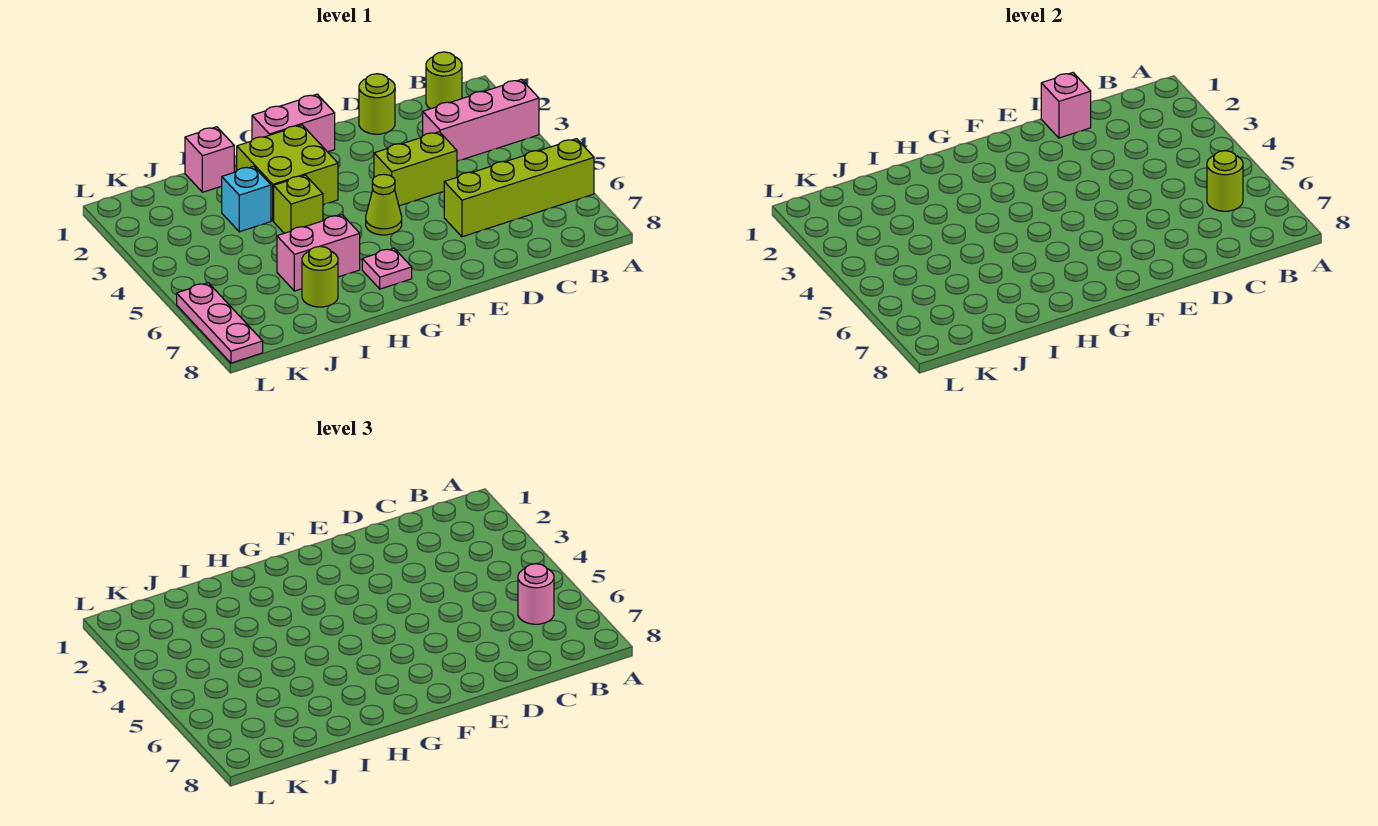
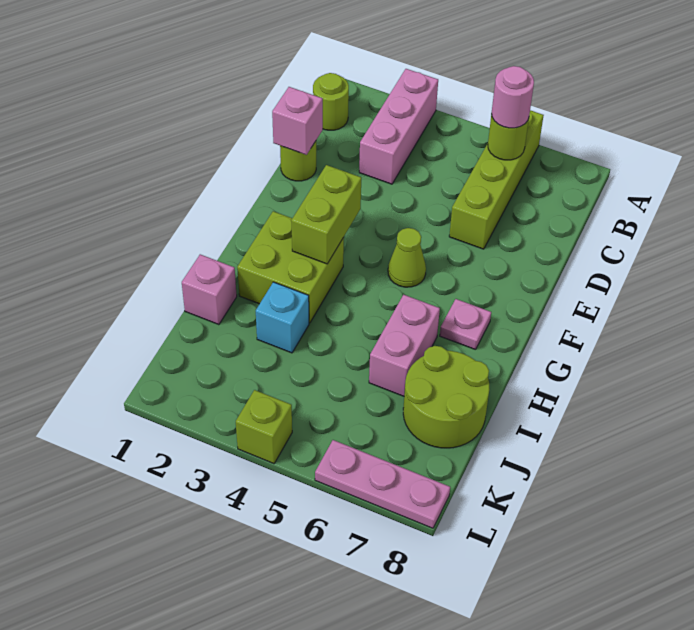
lime brick D4:E4 level 1 -> lime brick F3:G3 level 2
pink brick F1:G1 level 1 -> none
lime brick H4 level 1 -> lime brick L4 level 1
lime round brick I7 level 1 -> lime round brick I7:J8 level 1

